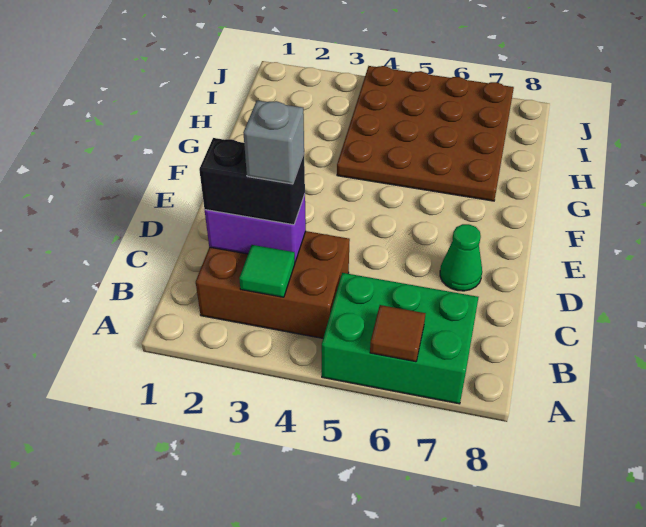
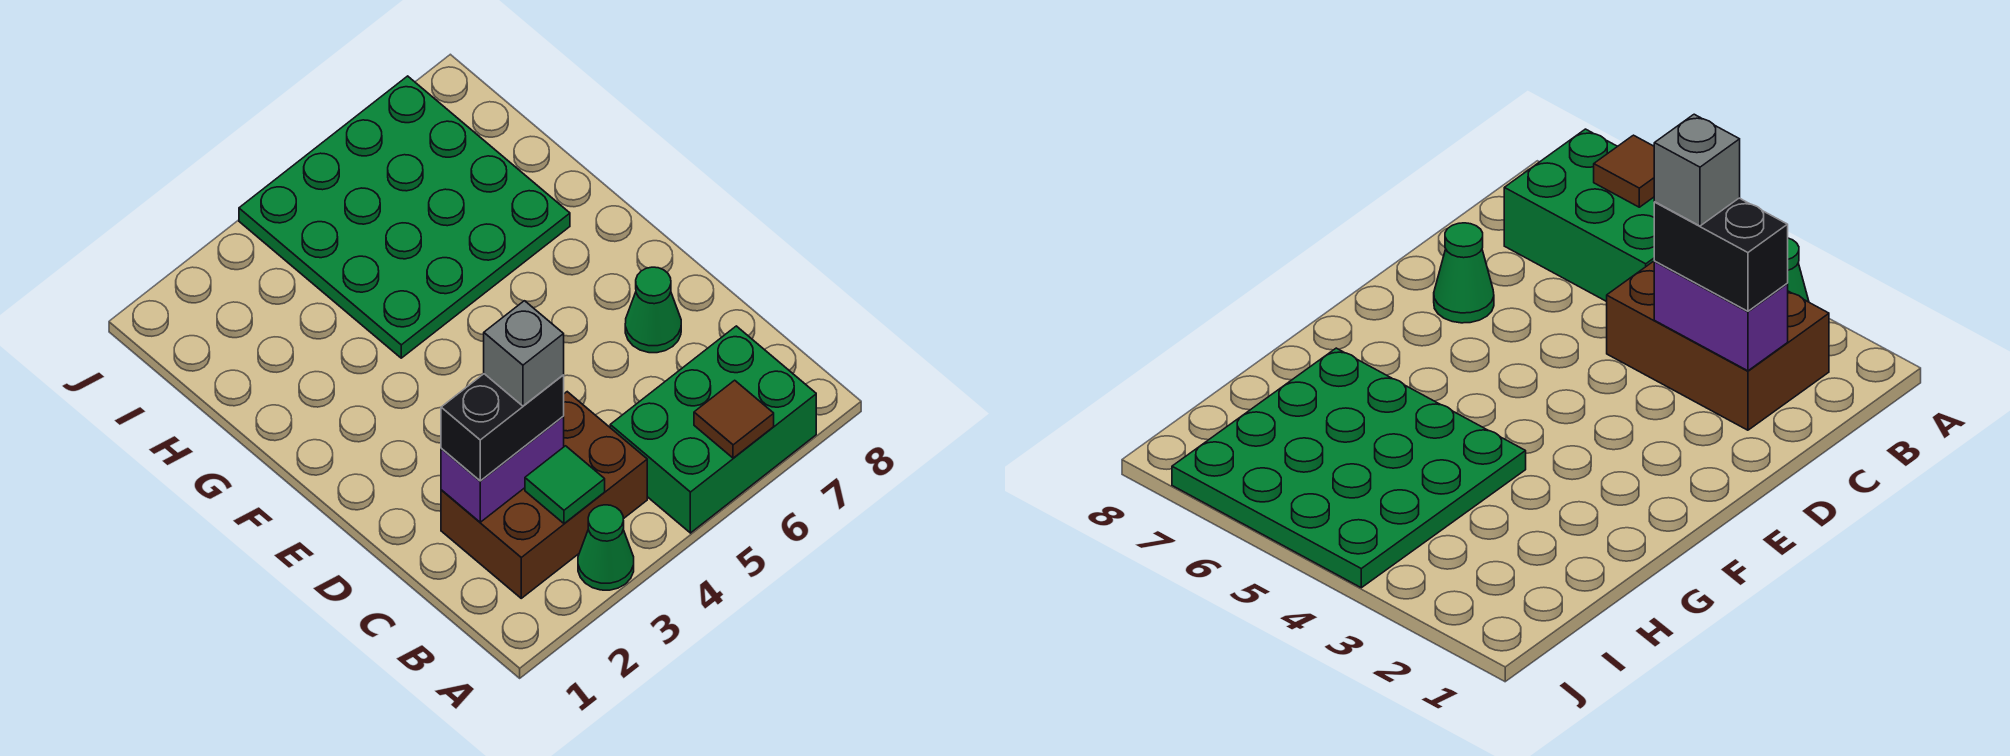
none -> green cone A3 level 1
brown plate G4:J7 level 1 -> green plate G4:J7 level 1

